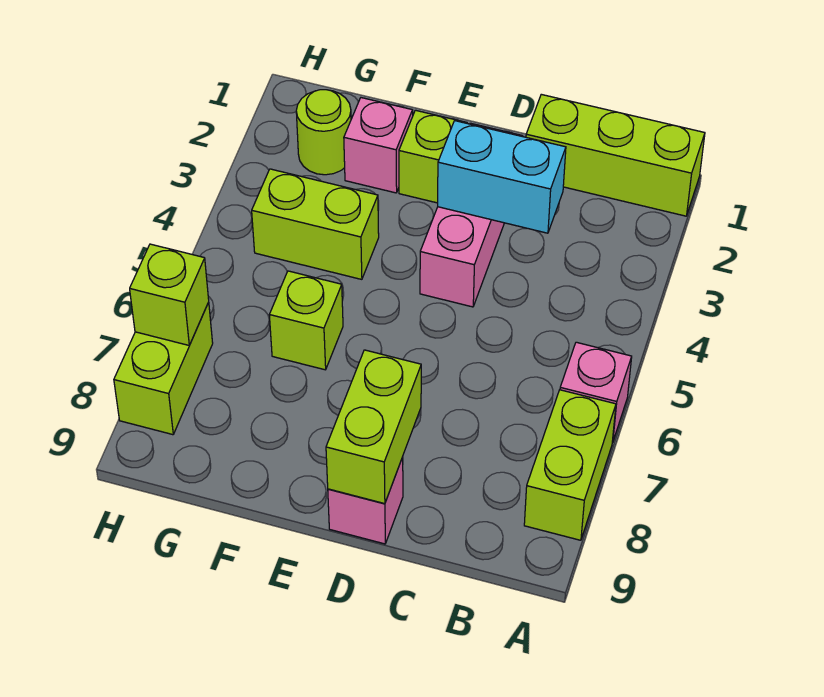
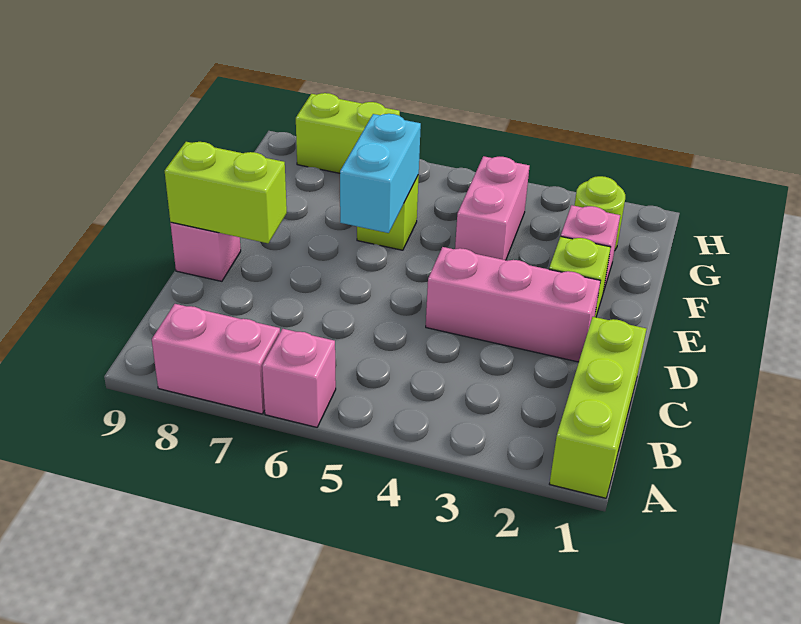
lime brick A7:A8 level 1 -> pink brick A7:A8 level 1
cyan brick C3:D3 level 2 -> cyan brick E6:F6 level 2
lime brick F4:G4 level 1 -> pink brick F4:G4 level 1
lime brick H7 level 2 -> none

